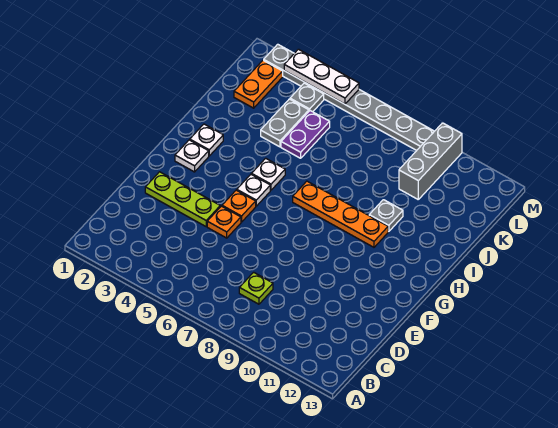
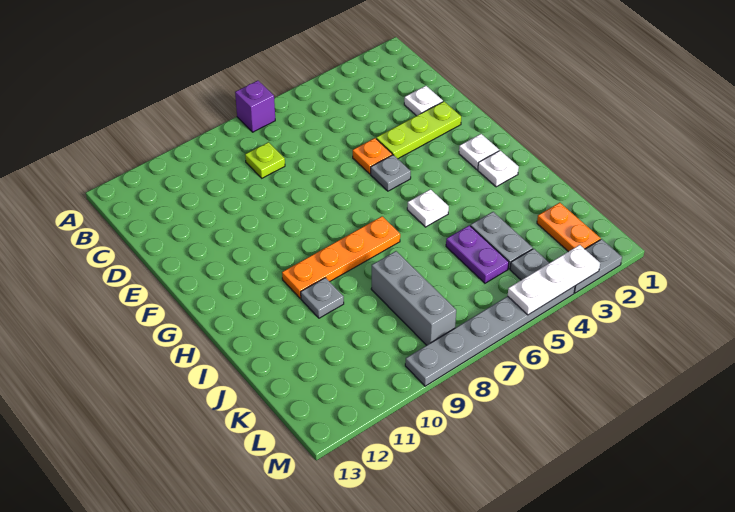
none -> purple brick A7 level 1
orange plate F5 level 1 -> grey plate F5 level 1
white plate G5 level 1 -> white plate D2 level 1
grey brick K10:M10 level 1 -> grey brick J8:L8 level 1

